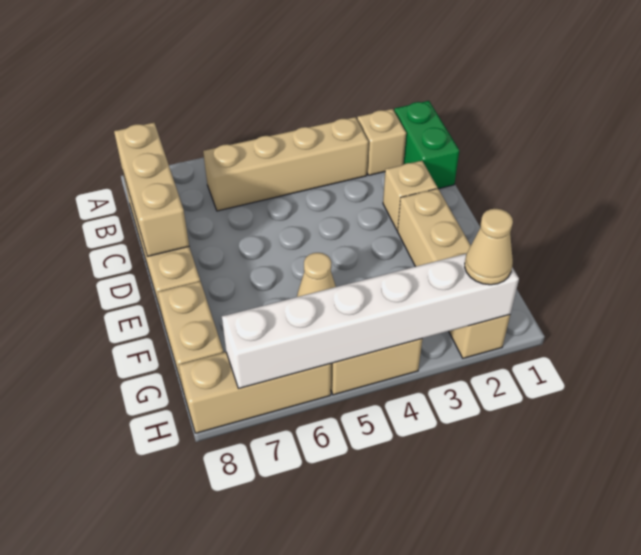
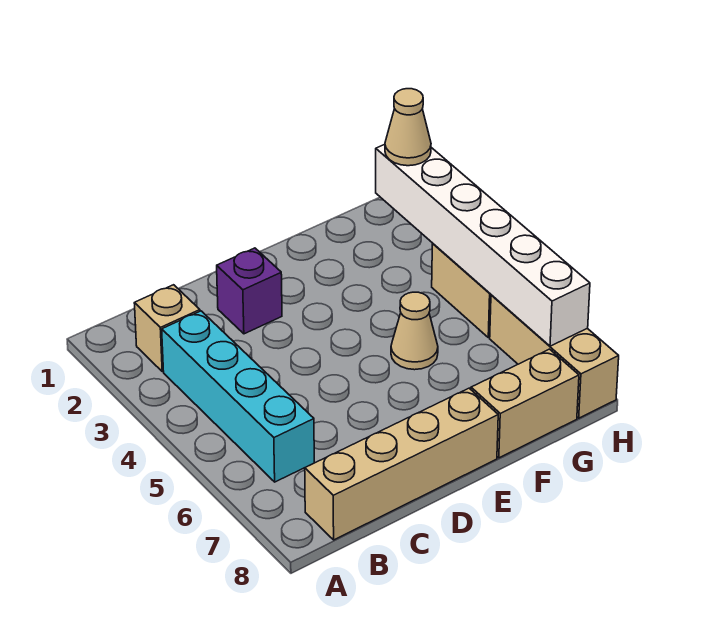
green brick B1:C1 level 1 -> none
tan brick B3:B6 level 1 -> cyan brick B3:B6 level 1
tan brick B8:D8 level 2 -> none
tan brick D2 level 1 -> purple brick D2 level 1
tan brick E2:H2 level 1 -> none

